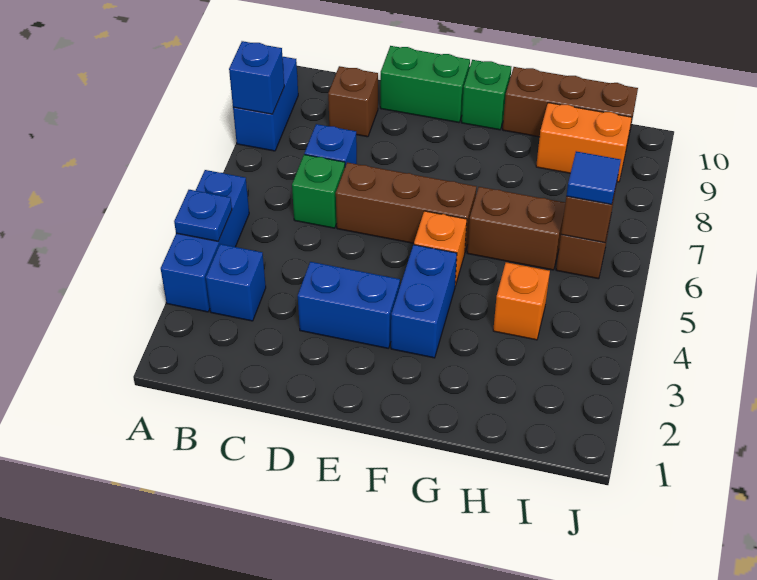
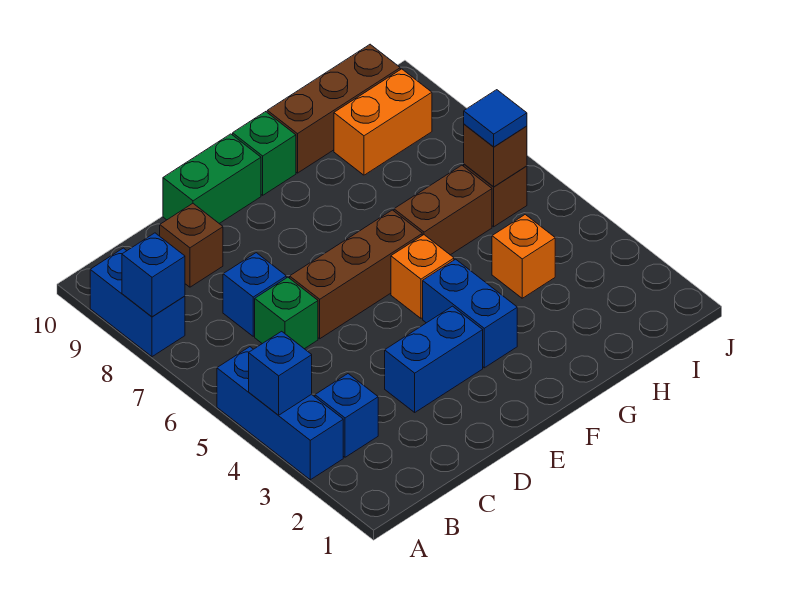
blue plate A4 level 2 -> blue brick A4 level 2

